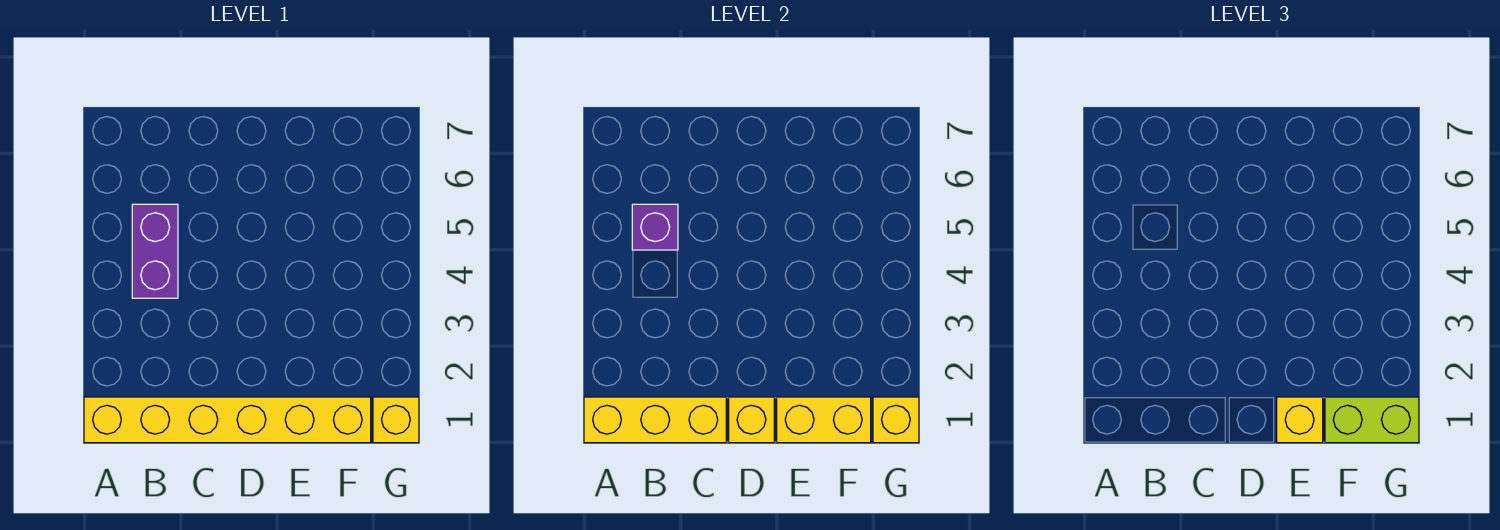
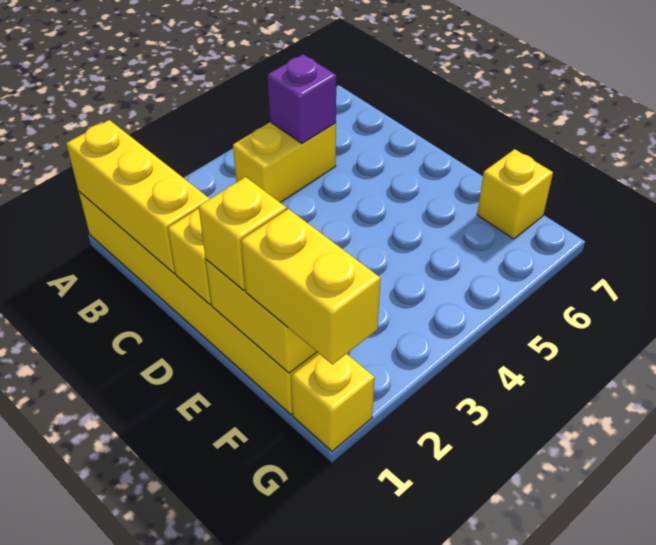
purple brick B4:B5 level 1 -> yellow brick B4:B5 level 1
lime brick F1:G1 level 3 -> yellow brick F1:G1 level 3
yellow brick G1 level 2 -> yellow brick F7 level 1

